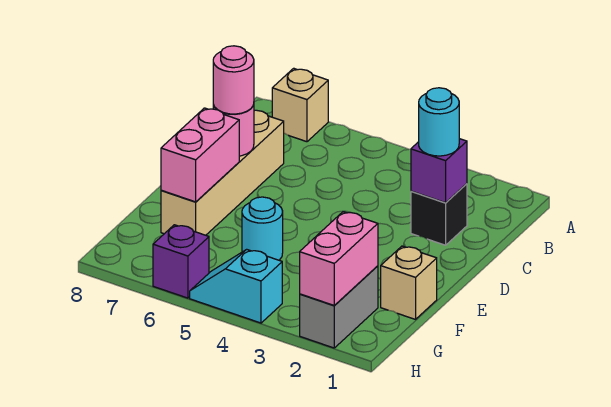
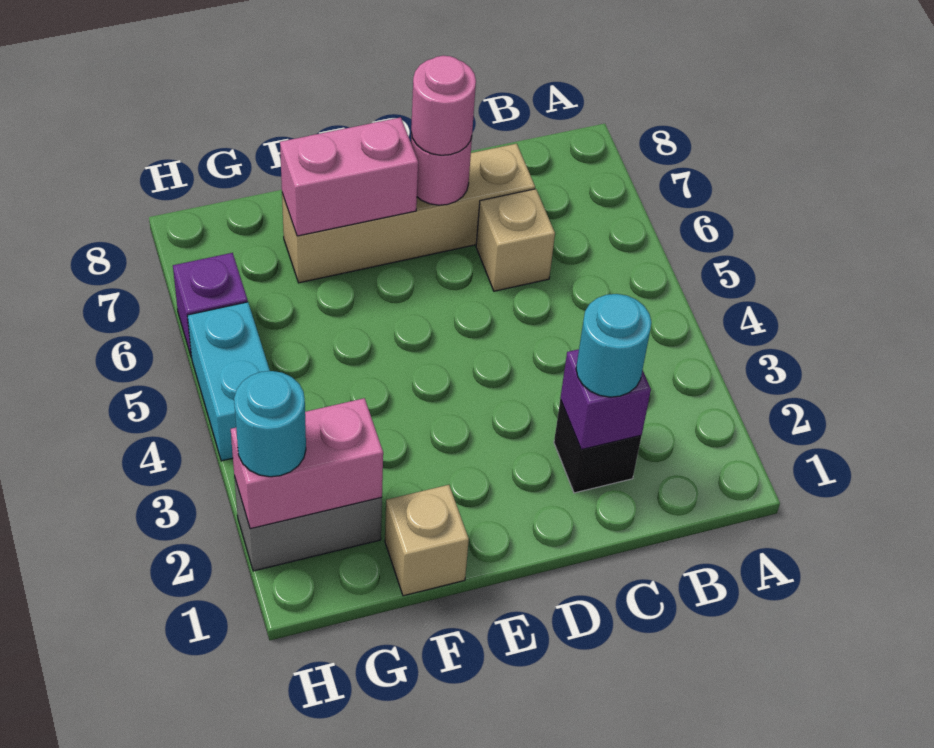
tan brick A7 level 1 -> tan brick C6 level 1
cyan round brick F5 level 1 -> cyan round brick H2 level 3
cyan slope H4:H5 level 1 top 4 -> cyan brick H4:H5 level 1

